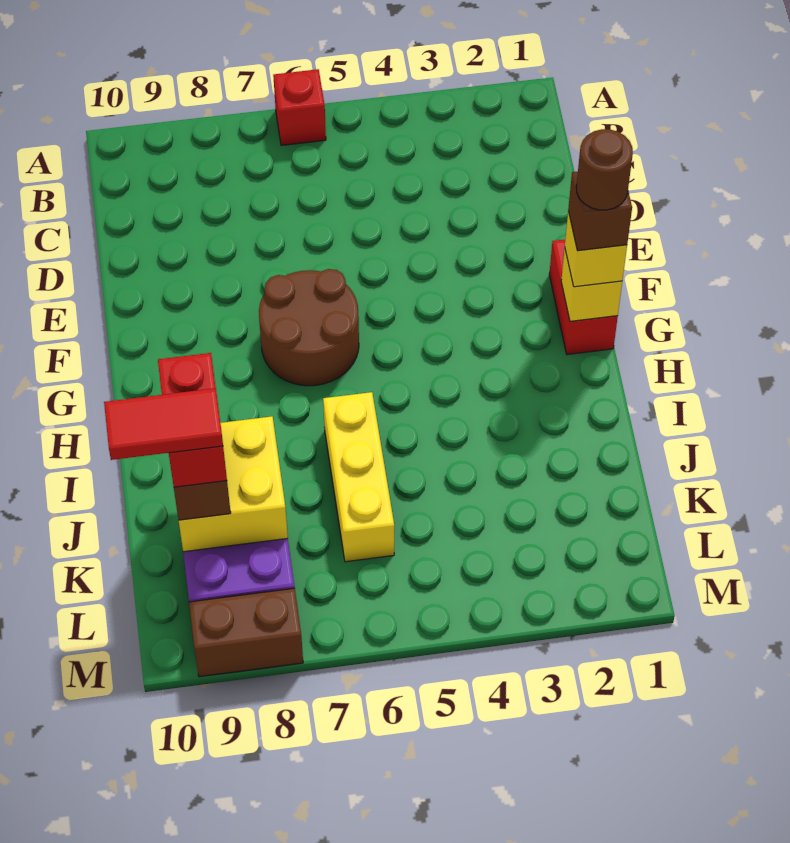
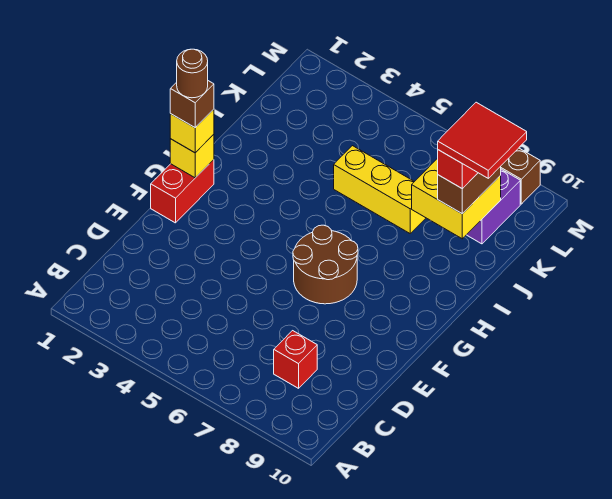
red brick A6 level 1 -> red brick C8 level 1
yellow brick I6:K6 level 1 -> yellow brick J5:J7 level 1
red tile K9:K10 level 5 -> red tile J9:K10 level 5

